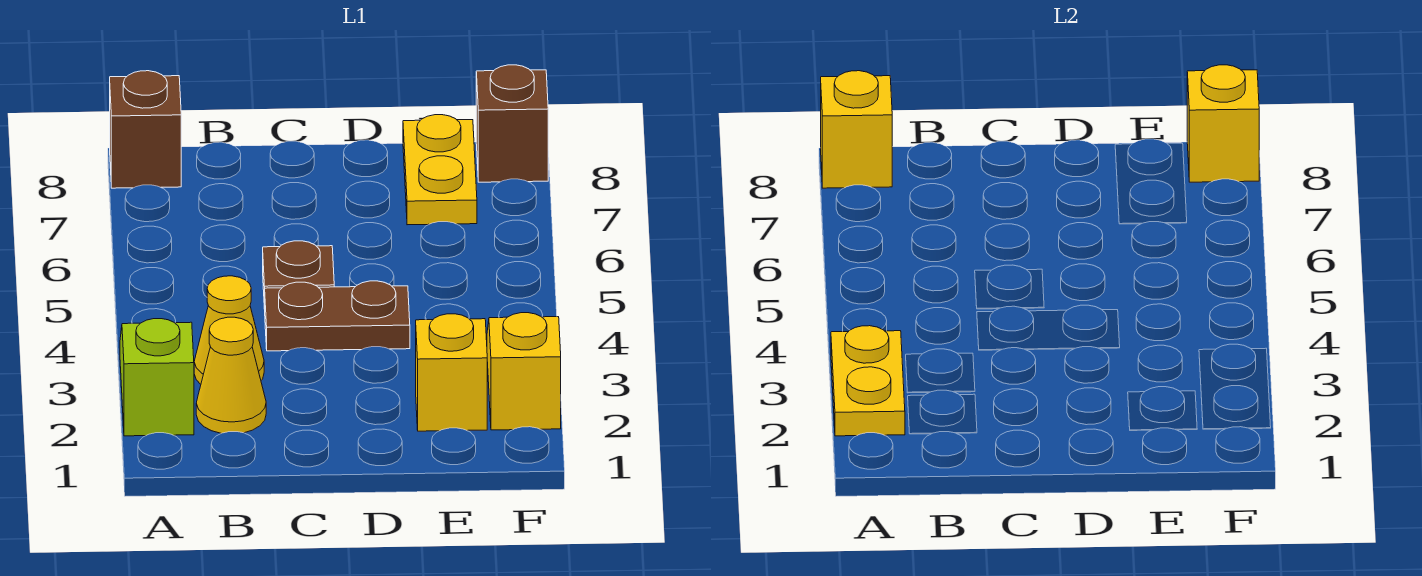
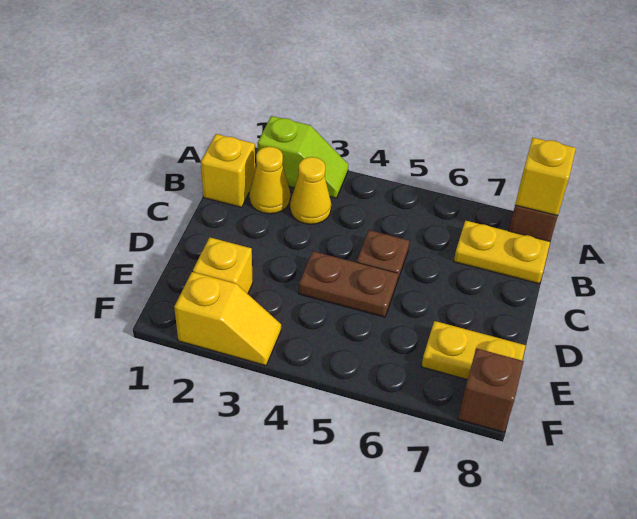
yellow plate A2:A3 level 2 -> yellow plate B7:B8 level 1
brown plate C4:D4 level 1 -> brown plate D4:D5 level 1
yellow brick F8 level 2 -> yellow brick B1 level 1

